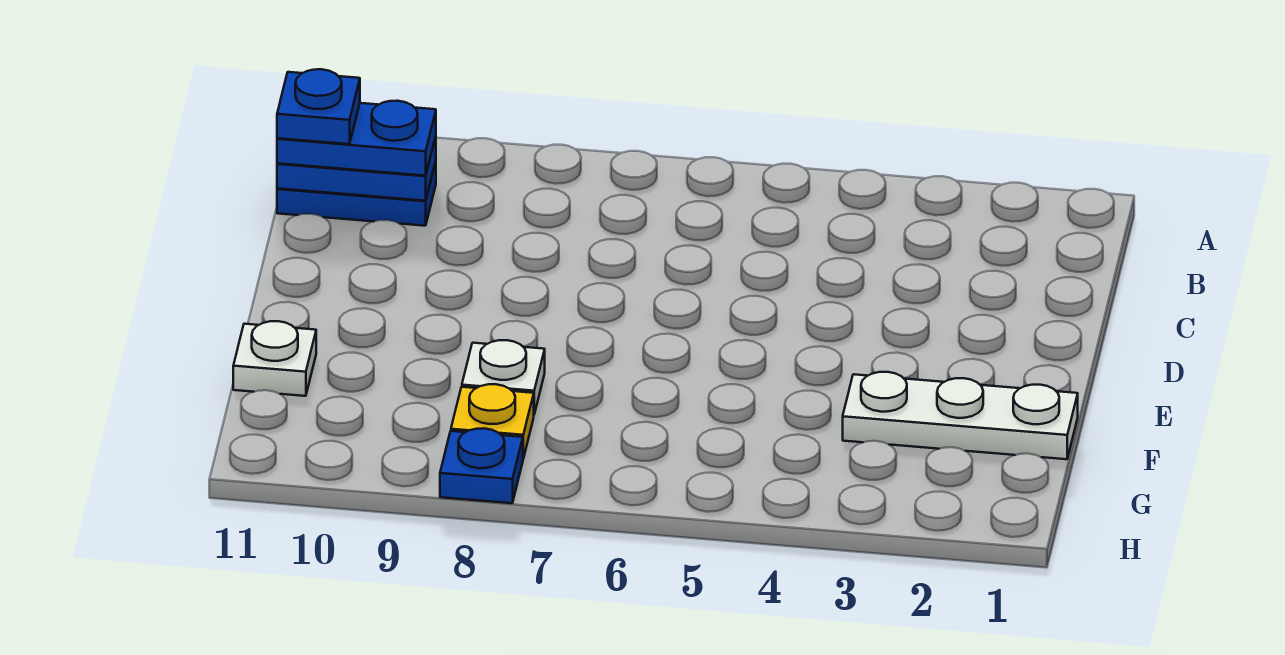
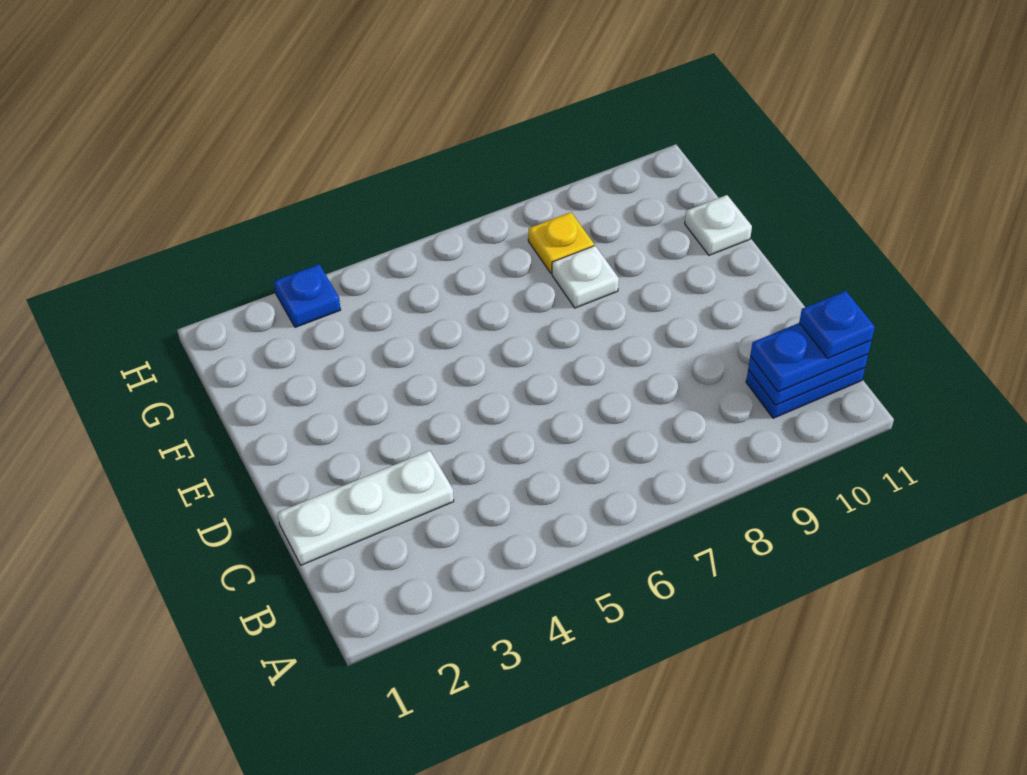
white plate F1:F3 level 1 -> white plate C1:C3 level 1
blue plate H8 level 1 -> blue plate H3 level 1

